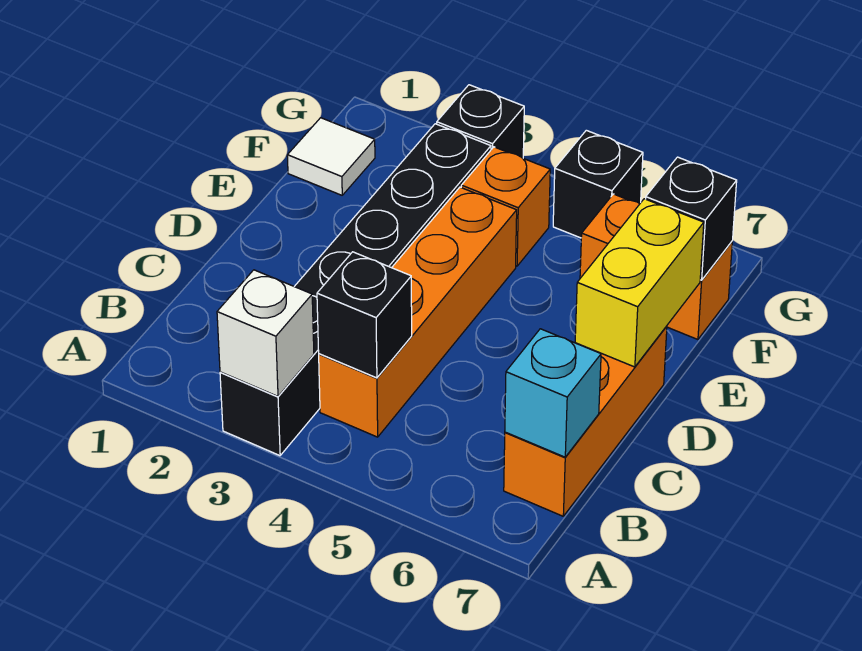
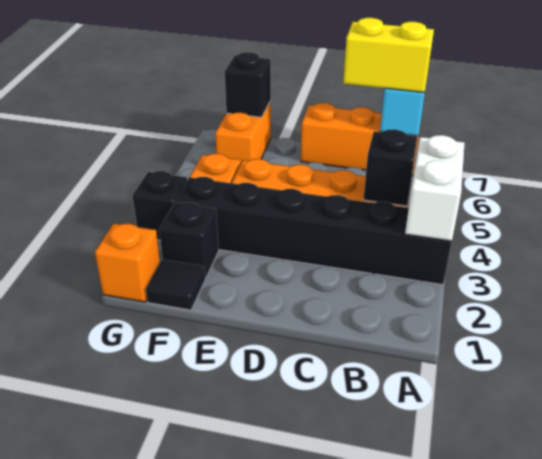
white brick A3 level 2 -> white brick A3:A4 level 2
yellow brick D7:E7 level 2 -> yellow brick B7:C7 level 3
white tile F1 level 1 -> black tile F1 level 1
none -> orange brick G1 level 1
black brick G5 level 1 -> black brick F2 level 1

